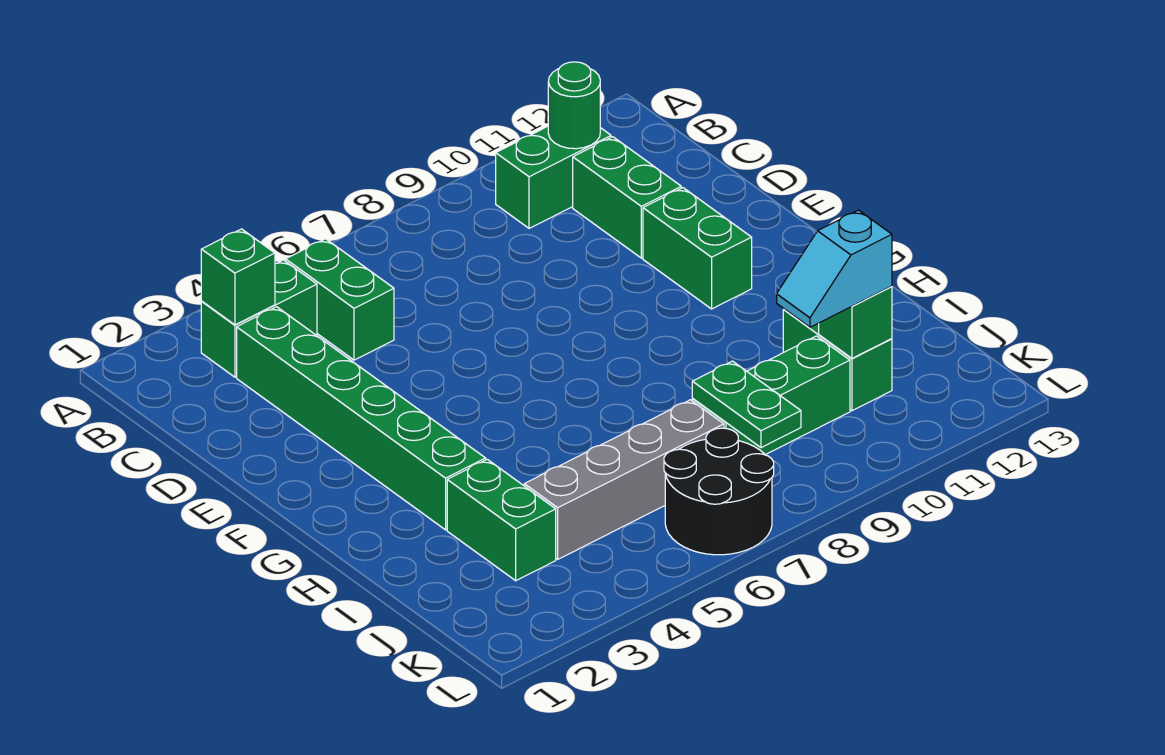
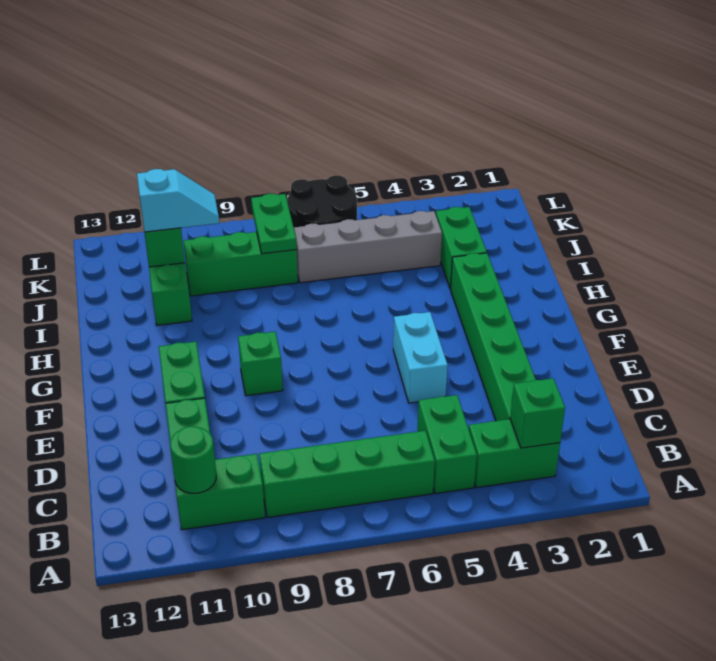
none -> green brick B6:B9 level 1
none -> cyan brick E5:F5 level 1
none -> green brick F9 level 1

